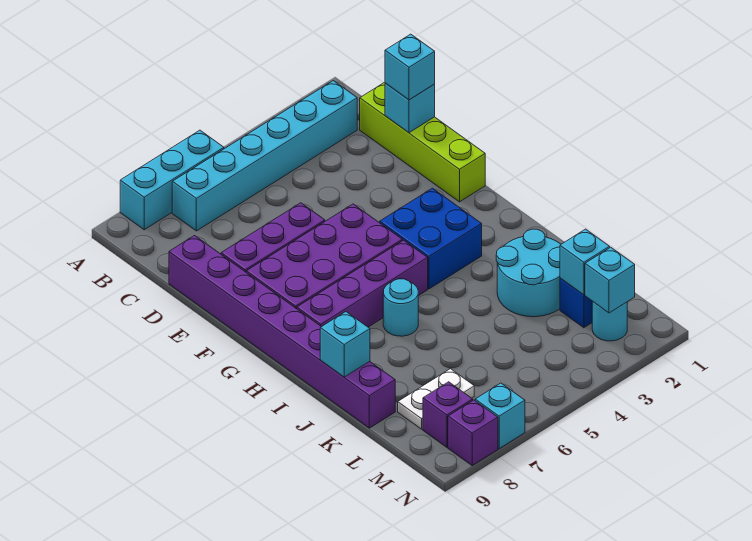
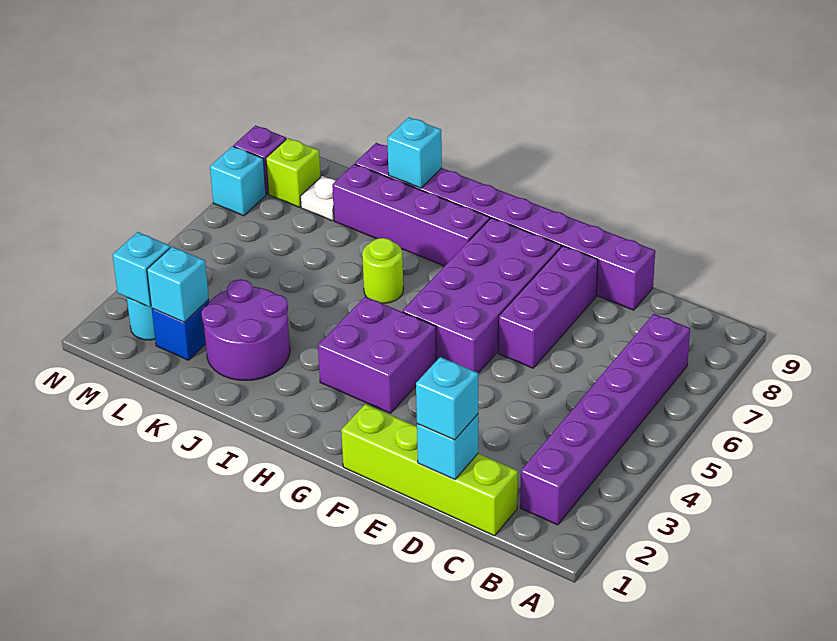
cyan brick A6:A8 level 1 -> none
cyan brick B2:B7 level 1 -> purple brick B2:B7 level 1
blue brick G3:H4 level 1 -> purple brick G3:H4 level 1
purple brick H5:H8 level 1 -> purple brick H8:K8 level 1
cyan round brick I6 level 1 -> lime round brick I6 level 1
cyan round brick J2:K3 level 1 -> purple round brick J2:K3 level 1
white plate L7:L8 level 1 -> white plate L8 level 1
purple brick M8 level 1 -> lime brick M8 level 1

